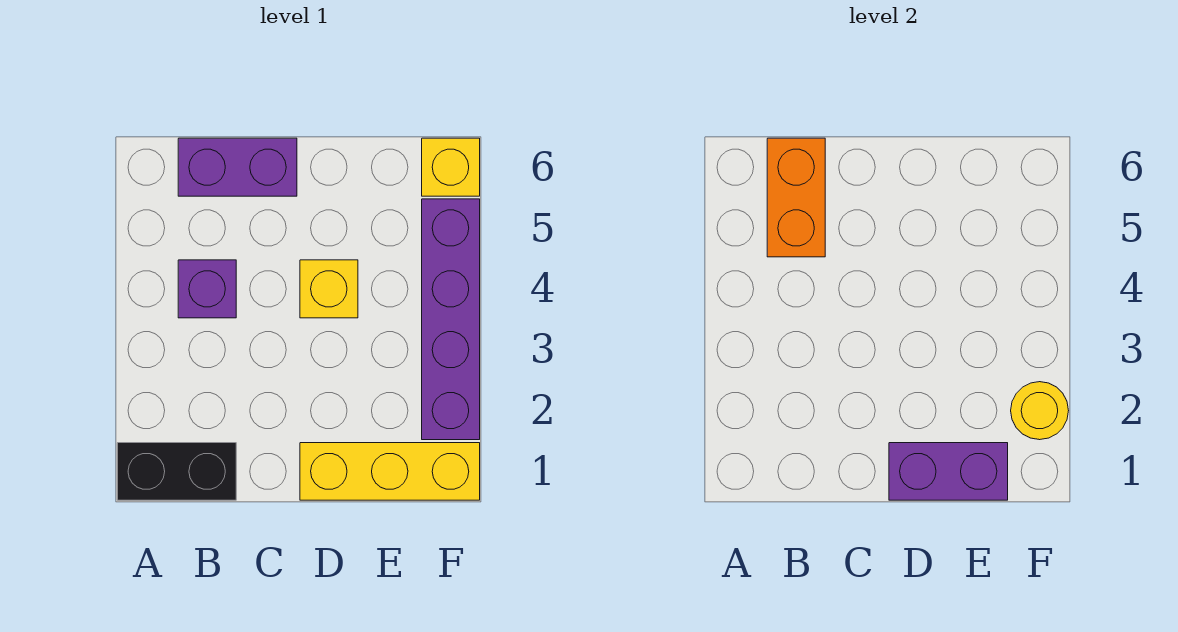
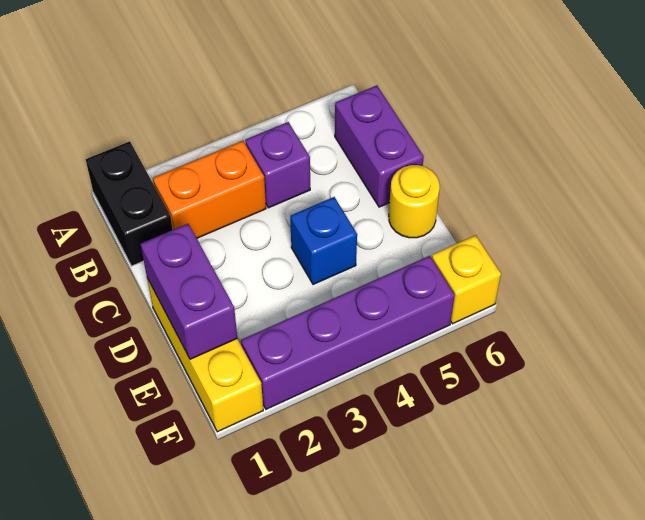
orange brick B5:B6 level 2 -> orange brick B2:B3 level 1
yellow brick D4 level 1 -> blue brick D4 level 1
yellow round brick F2 level 2 -> yellow round brick D6 level 1

